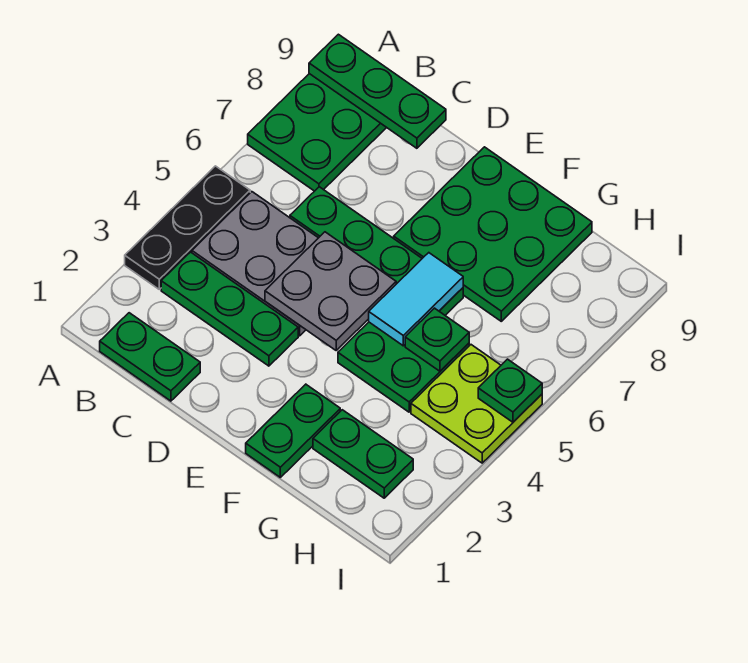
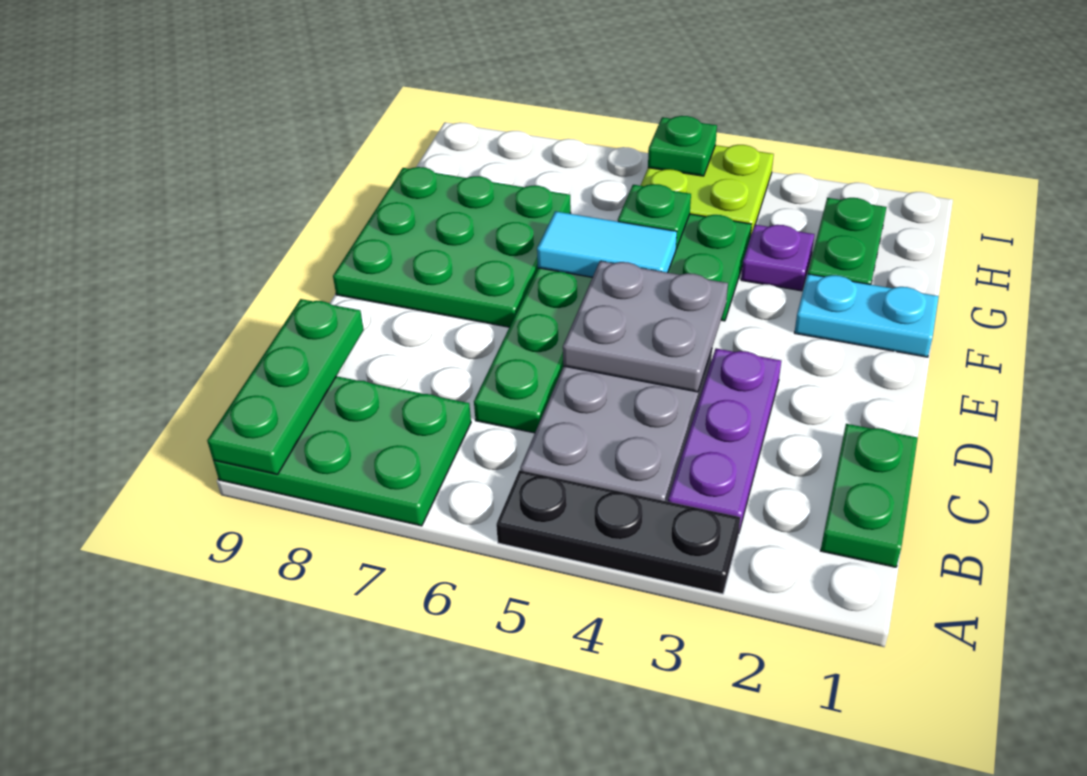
green plate B3:D3 level 1 -> purple plate B3:D3 level 1
green plate F1:F2 level 1 -> cyan plate F1:F2 level 1
none -> purple plate G3 level 1

